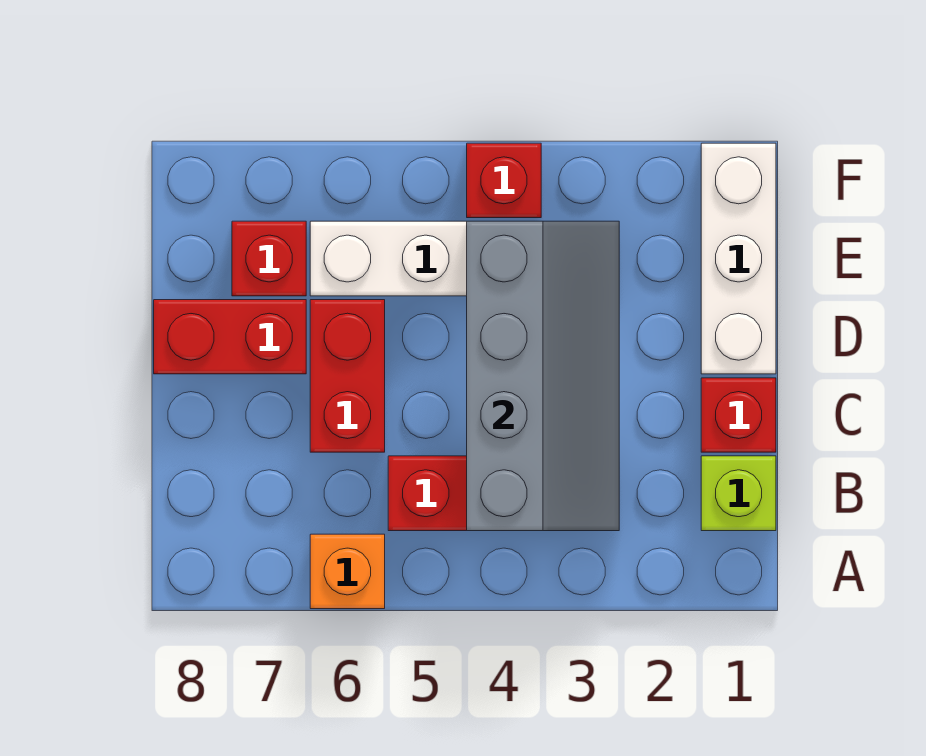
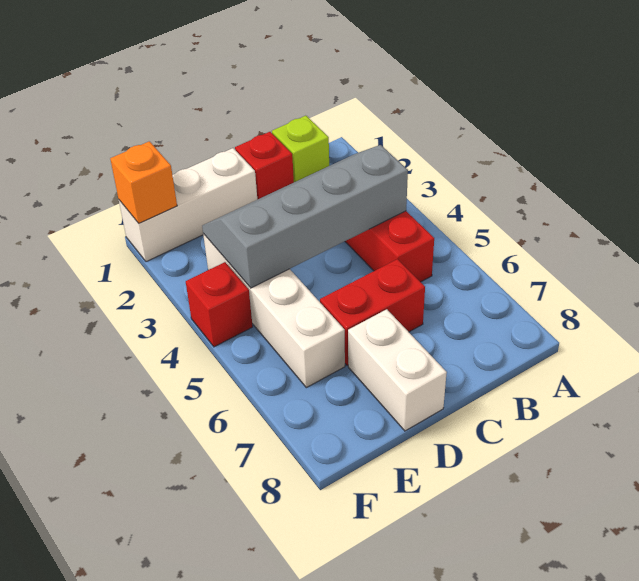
orange brick A6 level 1 -> orange brick F1 level 2
red brick D7:D8 level 1 -> white brick D7:D8 level 1
red brick E7 level 1 -> none

